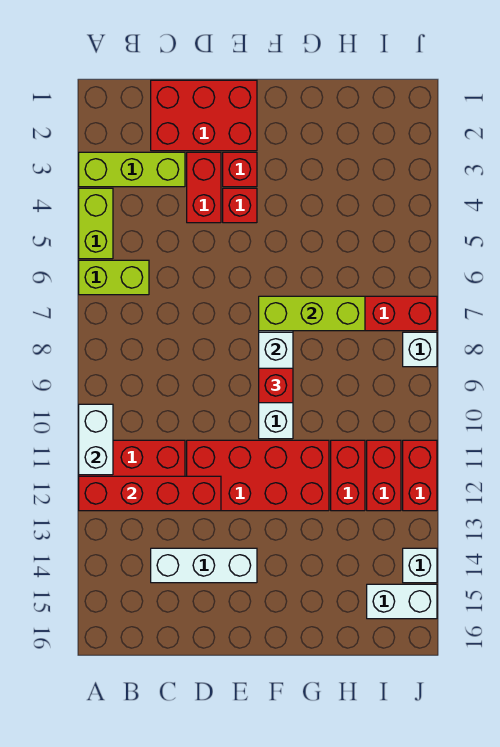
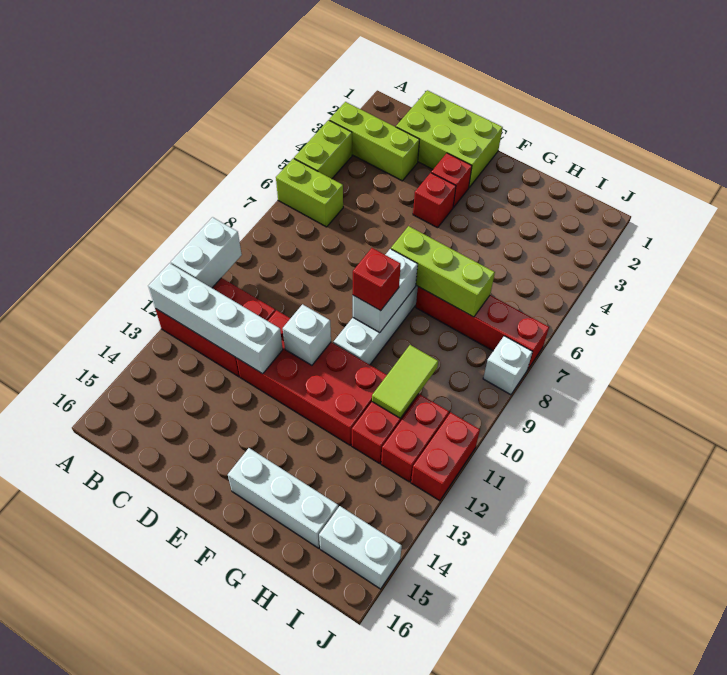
red brick A12:D12 level 2 -> white brick A12:D12 level 2
red brick C1:E2 level 1 -> lime brick C1:E2 level 1
white brick C14:E14 level 1 -> white brick F15:H15 level 1
red brick D3:D4 level 1 -> none
none -> lime tile H10:H11 level 2
white brick J14 level 1 -> white brick E11 level 2

